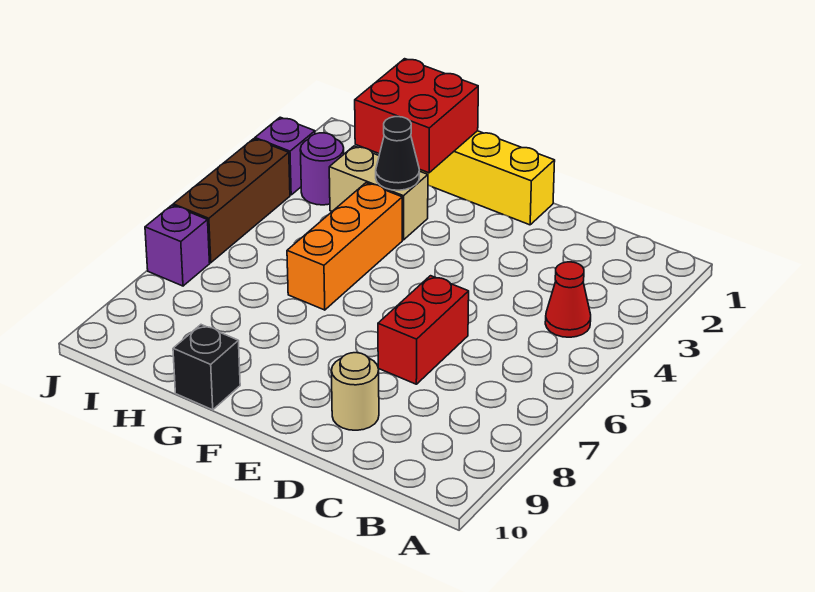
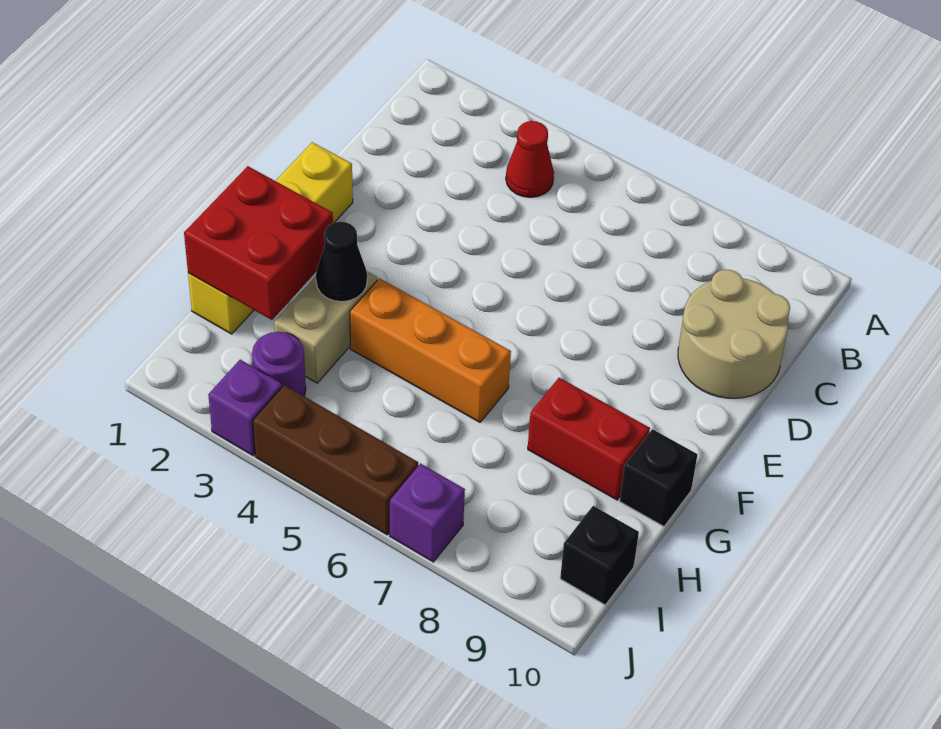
red brick D6:D7 level 1 -> red brick G8:G9 level 1
tan round brick D9 level 1 -> tan round brick C9:D10 level 1
none -> black brick I10 level 1

